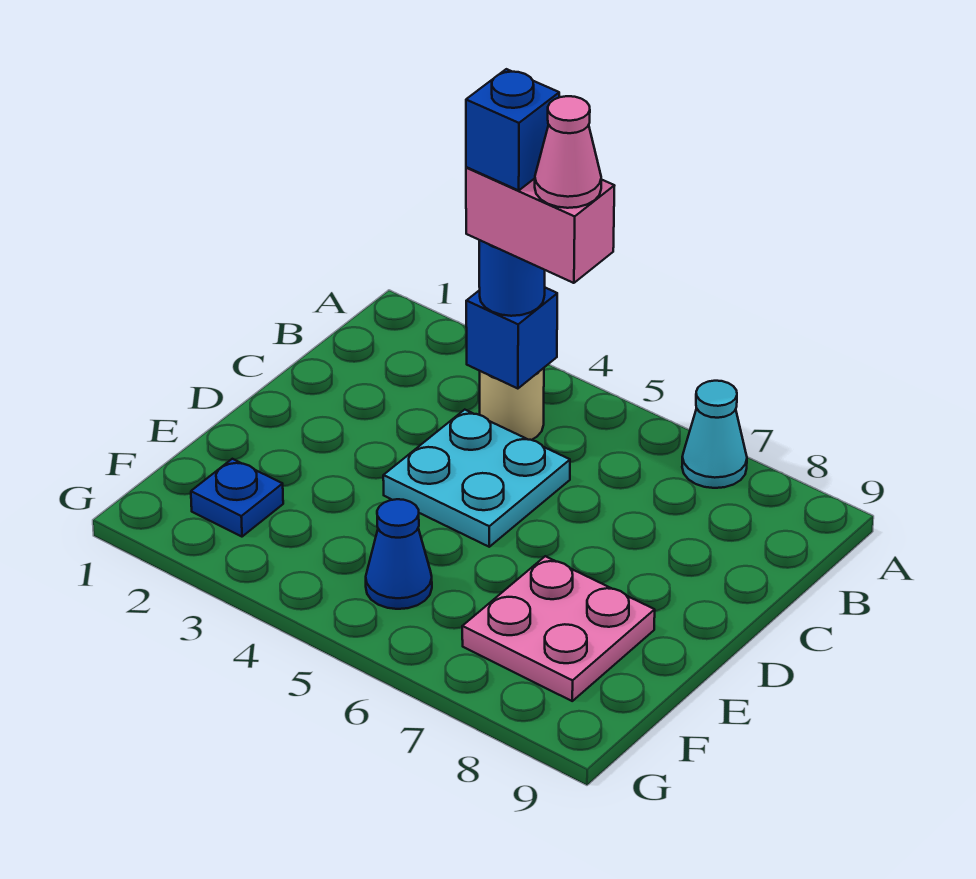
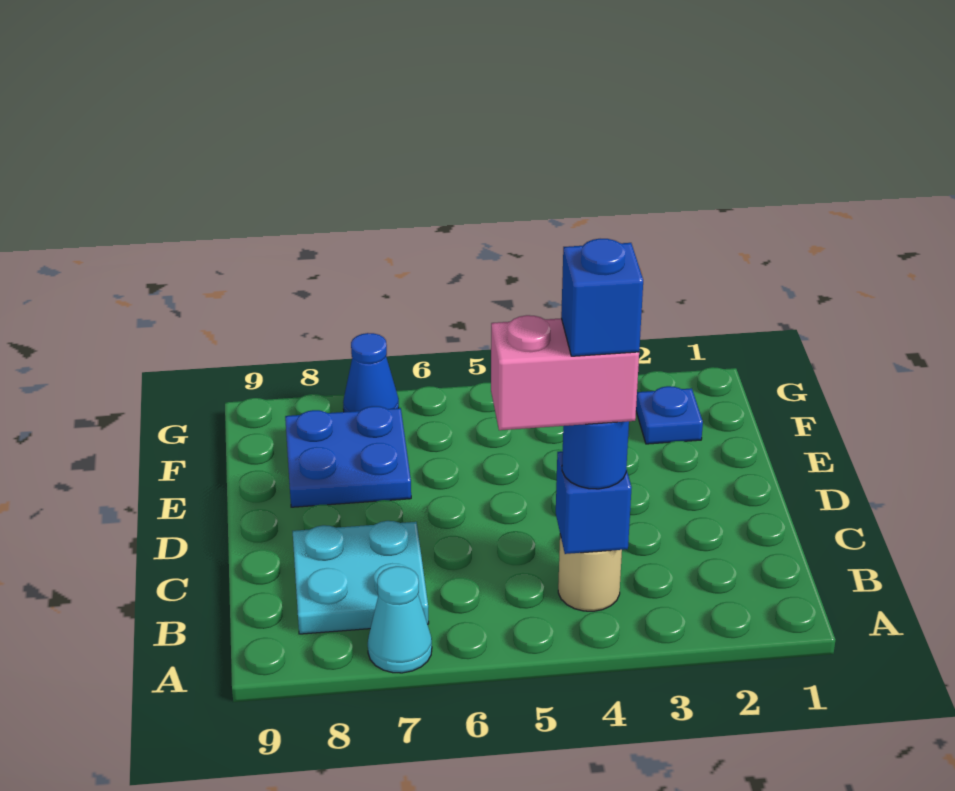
pink cone B5 level 5 -> none
cyan plate C4:D5 level 1 -> cyan plate B7:C8 level 1
pink plate E7:F8 level 1 -> blue plate E7:F8 level 1
blue cone F5 level 1 -> blue cone G7 level 1

